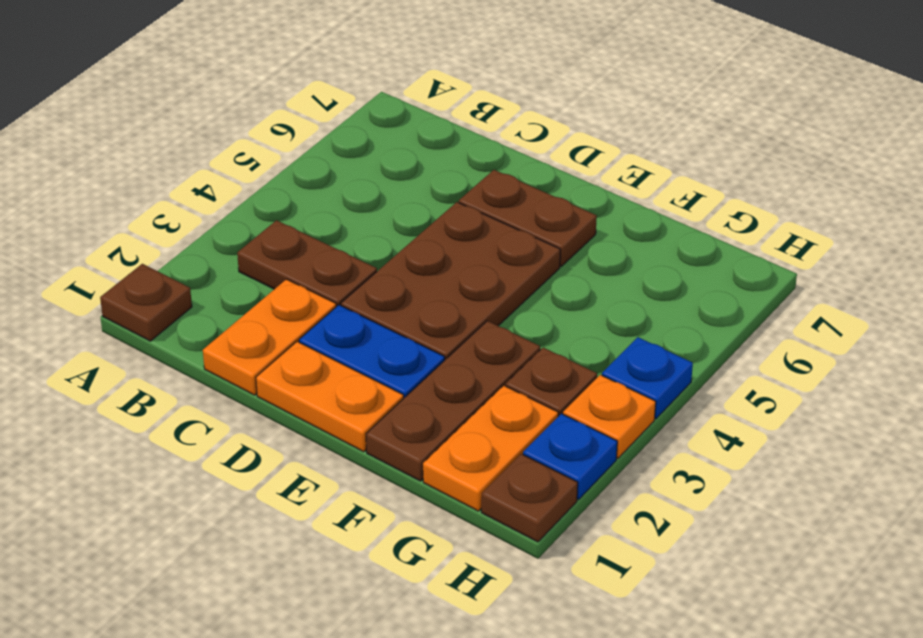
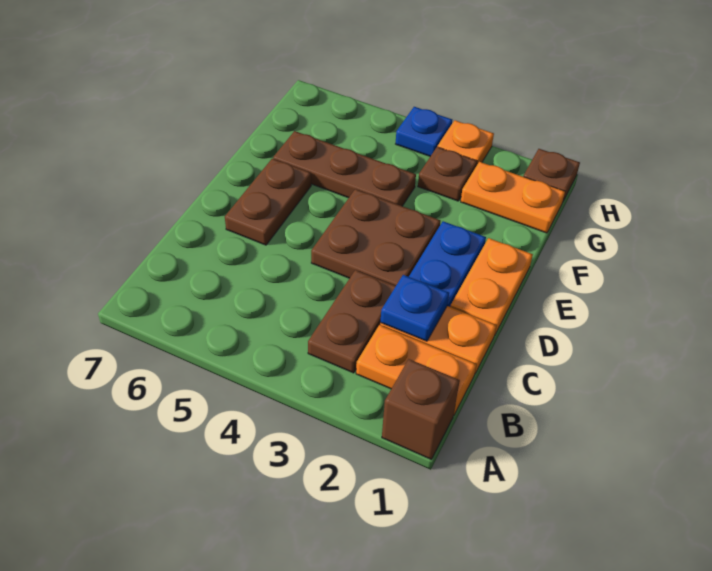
brown plate A1 level 1 -> brown brick A1 level 1
none -> orange plate B1:B2 level 1
brown plate D3:E5 level 1 -> brown plate D3:E4 level 1
brown plate F1:F3 level 1 -> brown plate F4:F6 level 1
blue plate H2 level 1 -> blue plate C2 level 2

